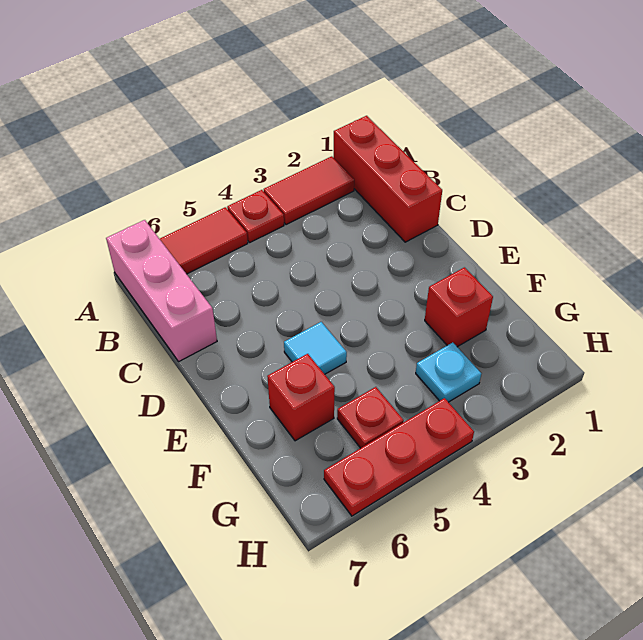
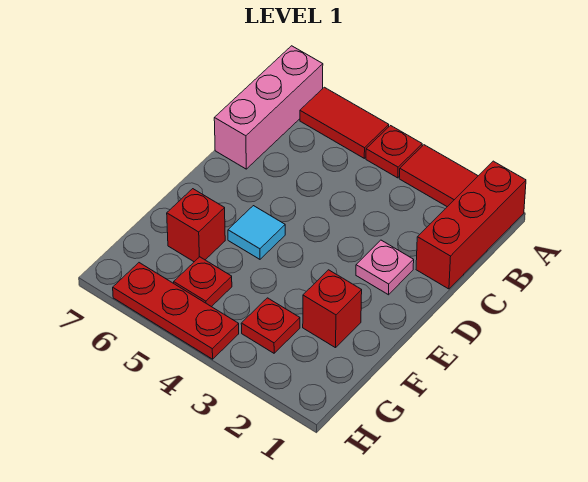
none -> pink plate D2 level 1
cyan plate G3 level 1 -> red plate G3 level 1

